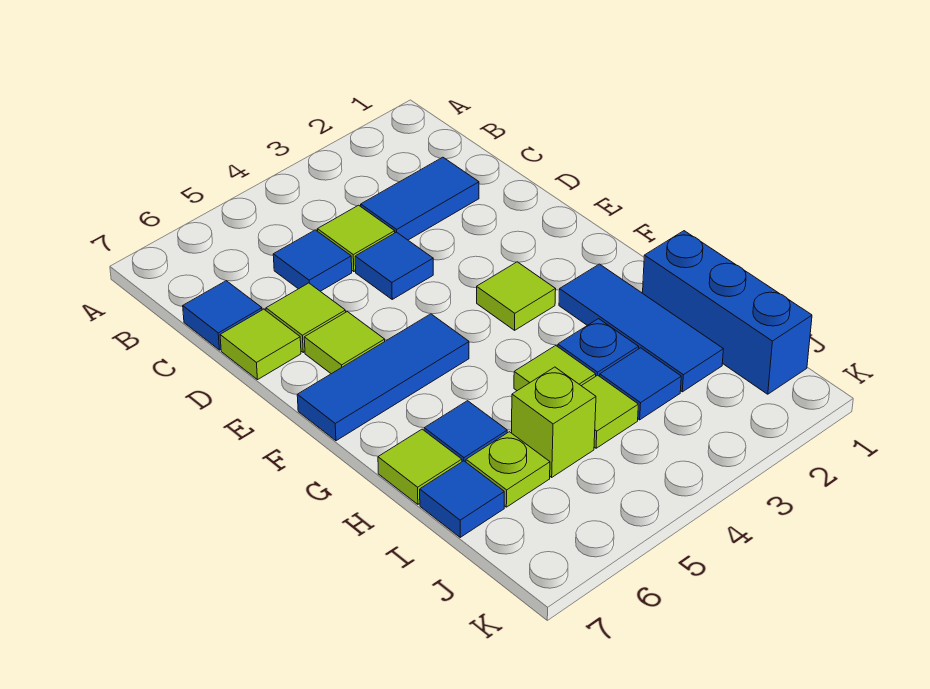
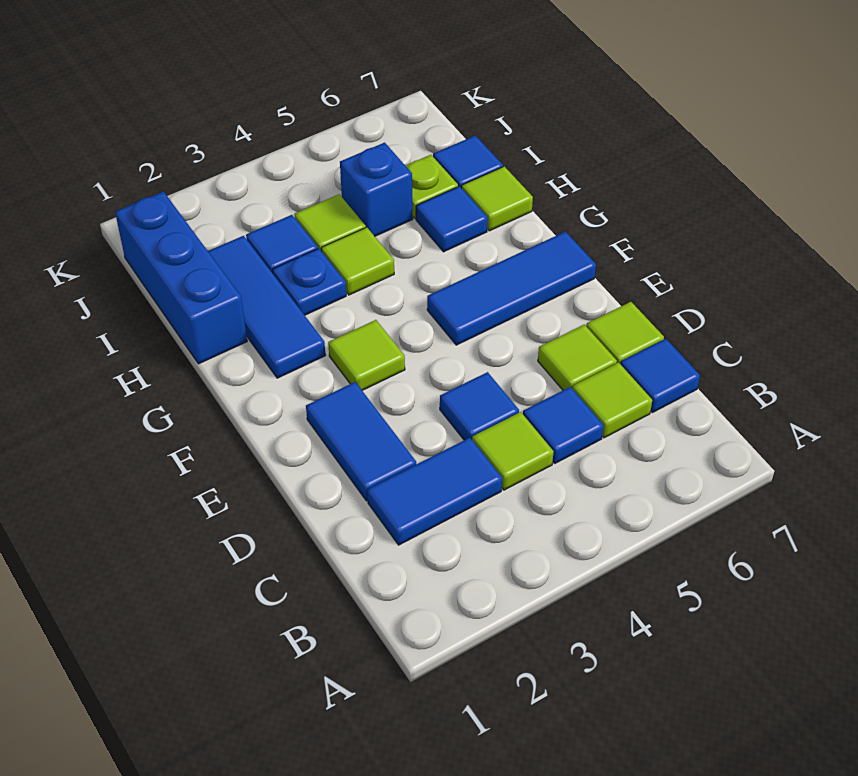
none -> blue tile D2:E2 level 1
lime tile E6 level 1 -> lime tile C6 level 1
lime brick I5 level 1 -> blue brick I5 level 1

